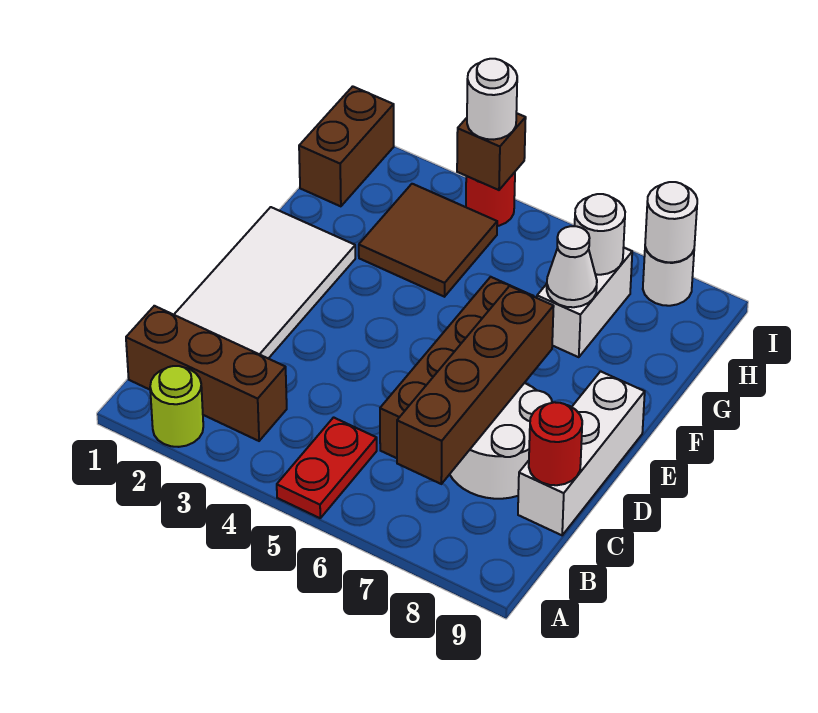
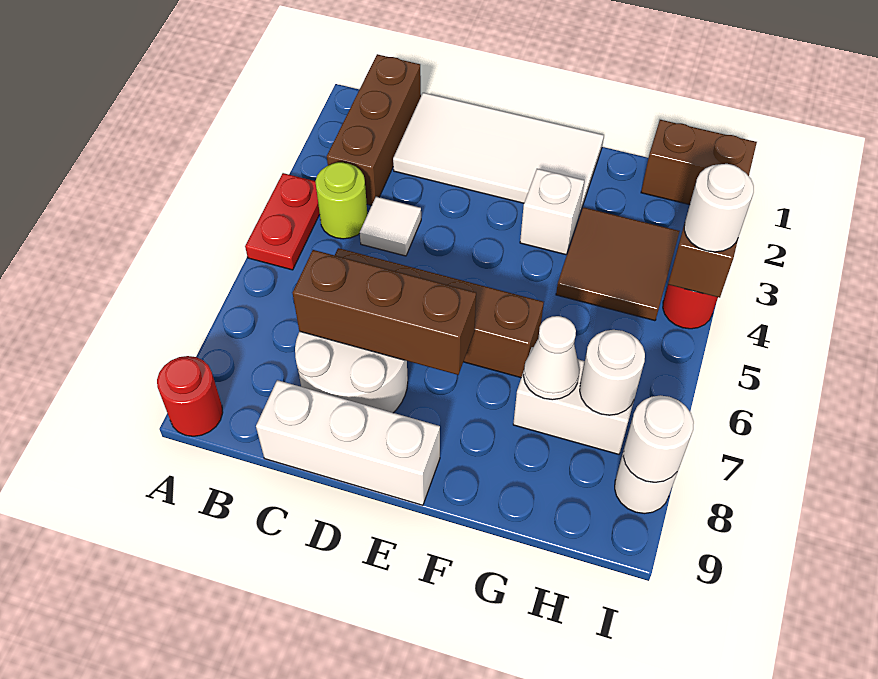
lime round brick A2 level 1 -> lime round brick B4 level 1
red plate A5:B5 level 1 -> red plate A4:A5 level 1
brown brick B7:E7 level 2 -> brown brick C7:E7 level 2
none -> white tile C4 level 1
red round brick C9 level 2 -> red round brick A9 level 1
none -> white brick F3 level 1

